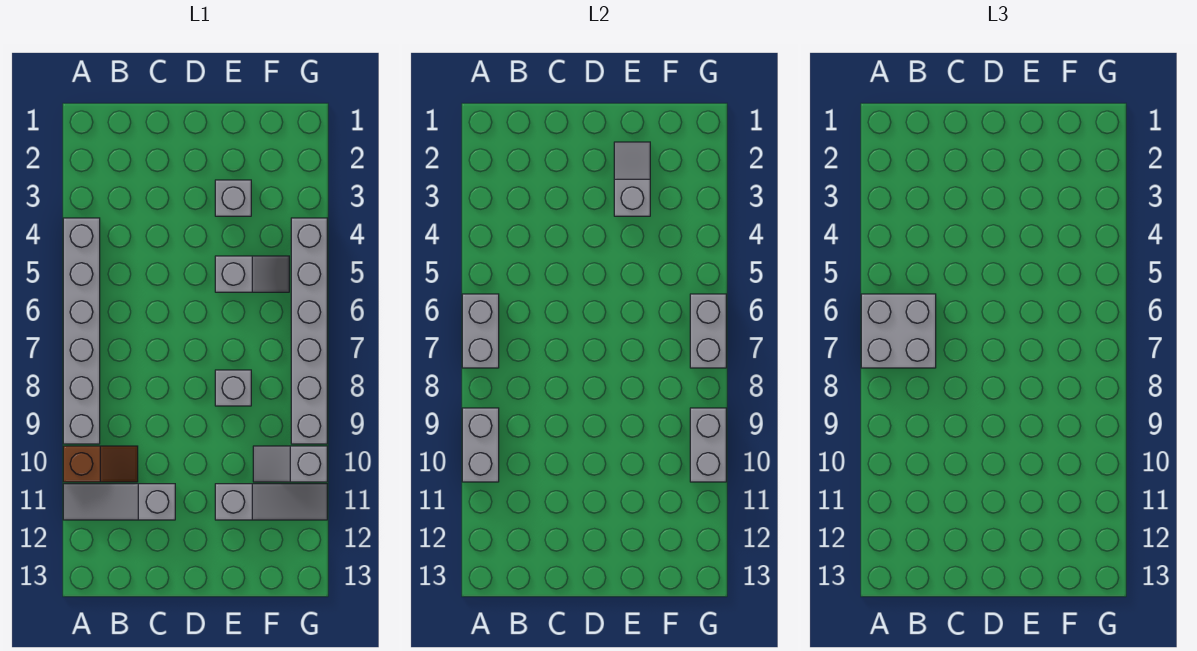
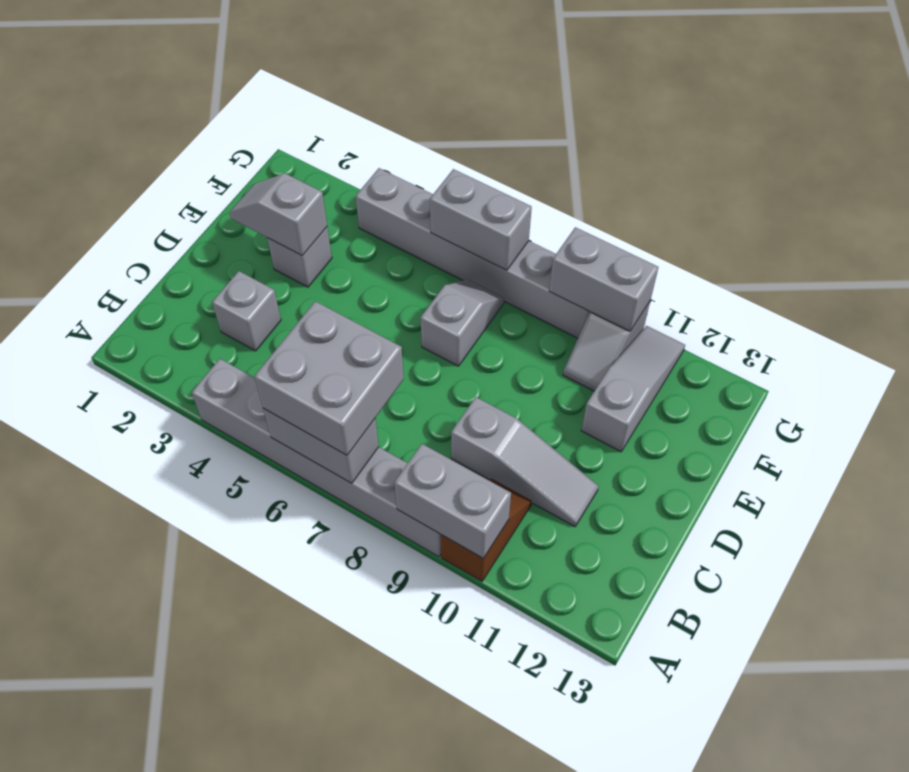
grey slope A11:C11 level 1 top C -> grey slope C9:C11 level 1 top 9
grey slope E5:F5 level 1 top E -> grey slope E7:F7 level 1 top E
grey brick E8 level 1 -> grey brick C3 level 1

